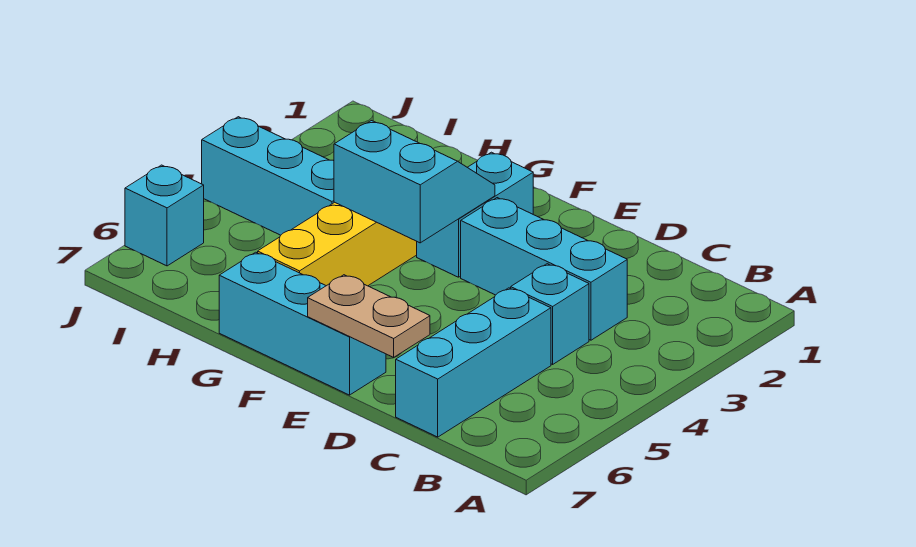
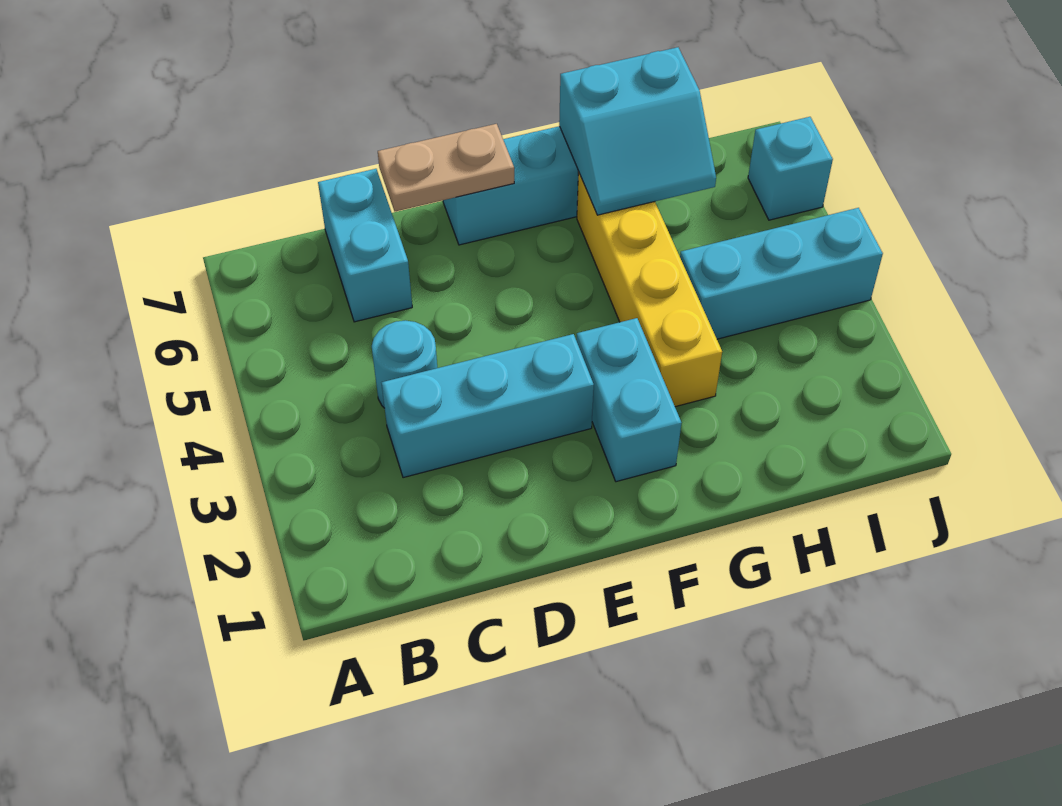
cyan brick C4 level 1 -> cyan round brick C4 level 1
cyan brick C5:C7 level 1 -> cyan brick C6:C7 level 1
cyan slope F3:G4 level 2 top 4 -> cyan slope G6:H7 level 2 top 7

